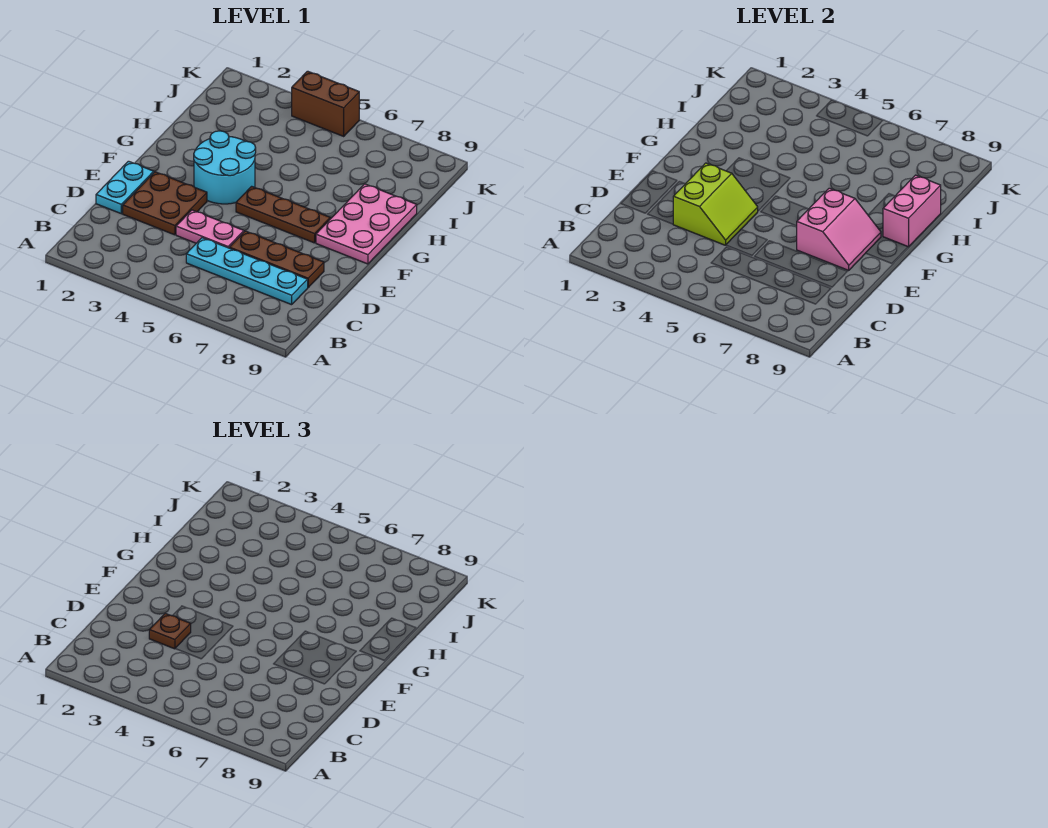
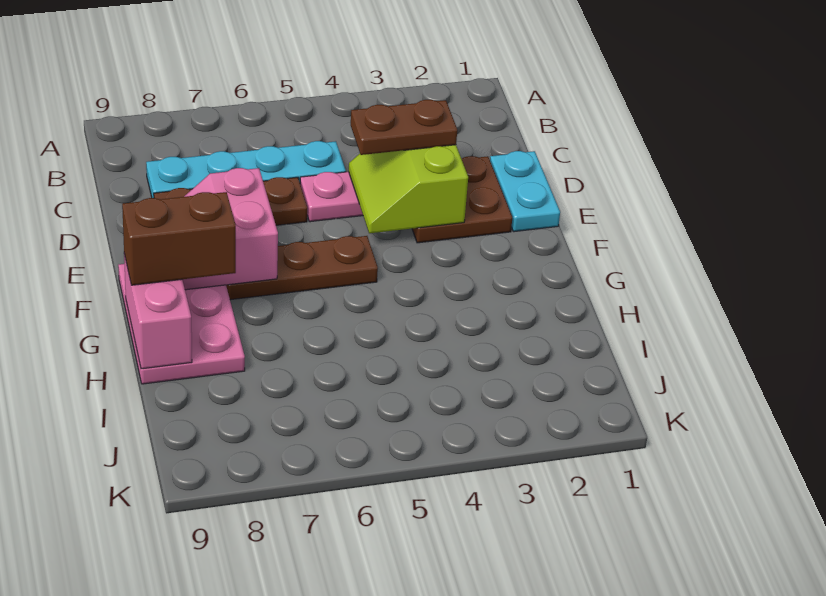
brown plate D3 level 3 -> brown plate D3:D4 level 3
cyan round brick F3:G4 level 1 -> none
brown brick K4:K5 level 1 -> brown brick G8:G9 level 3

